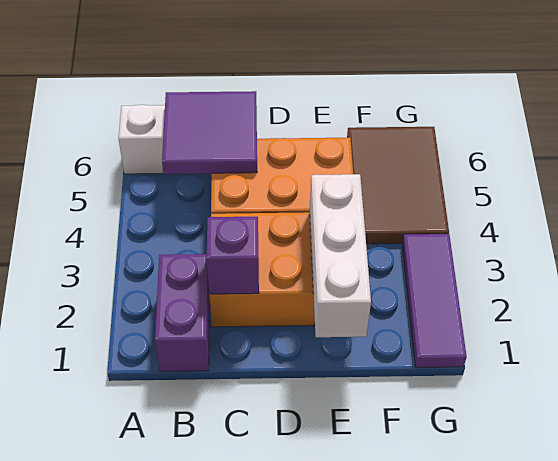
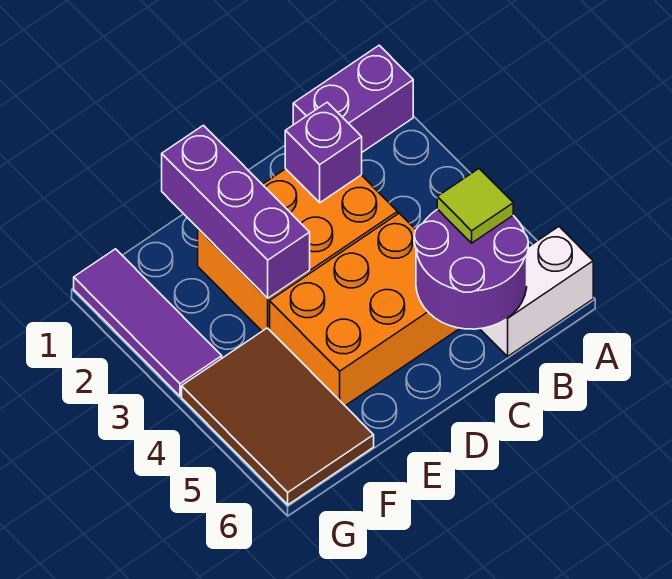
purple brick B1:B2 level 1 -> purple brick A1:B1 level 1
purple tile B5:C6 level 2 -> purple round brick B5:C6 level 2
none -> lime tile B5 level 3
white brick E1:E3 level 2 -> purple brick E1:E3 level 2

